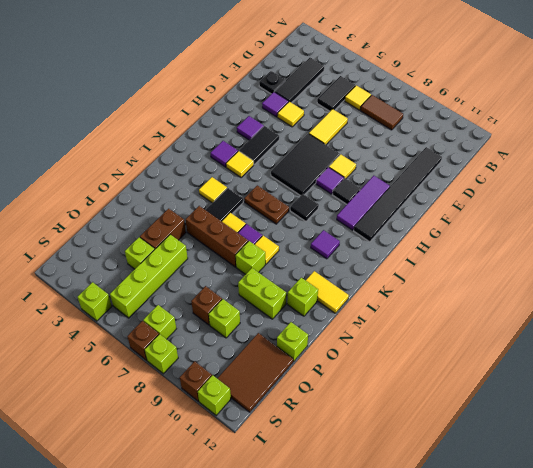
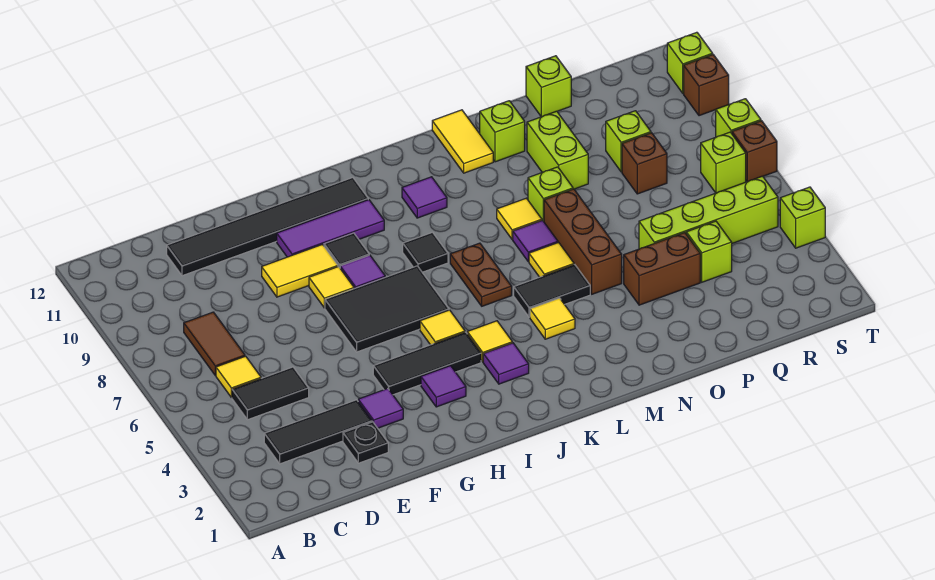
yellow tile E6:F6 level 1 -> yellow tile F9:G9 level 1
yellow tile F4 level 1 -> yellow tile I5 level 1
black tile H4:I4 level 1 -> black tile G4:I4 level 1
brown tile Q11:S12 level 1 -> none

